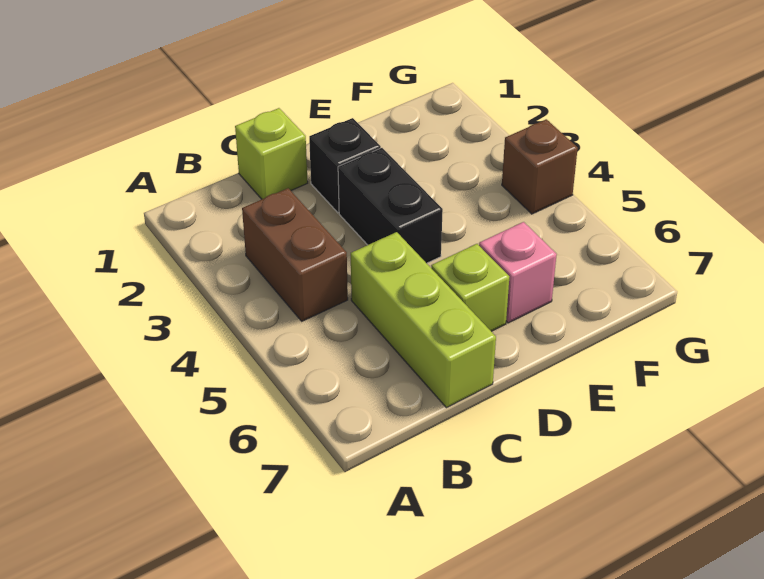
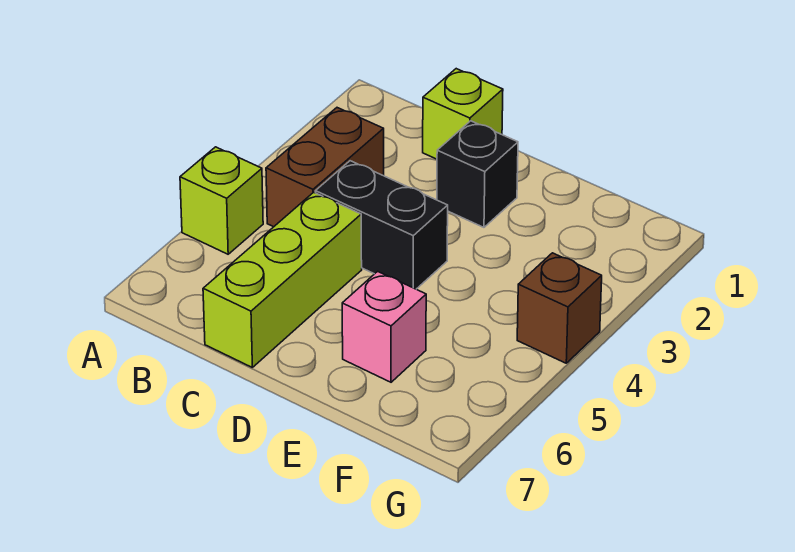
black brick D3:D4 level 1 -> black brick C4:D4 level 1
lime brick D6 level 1 -> lime brick A5 level 1

